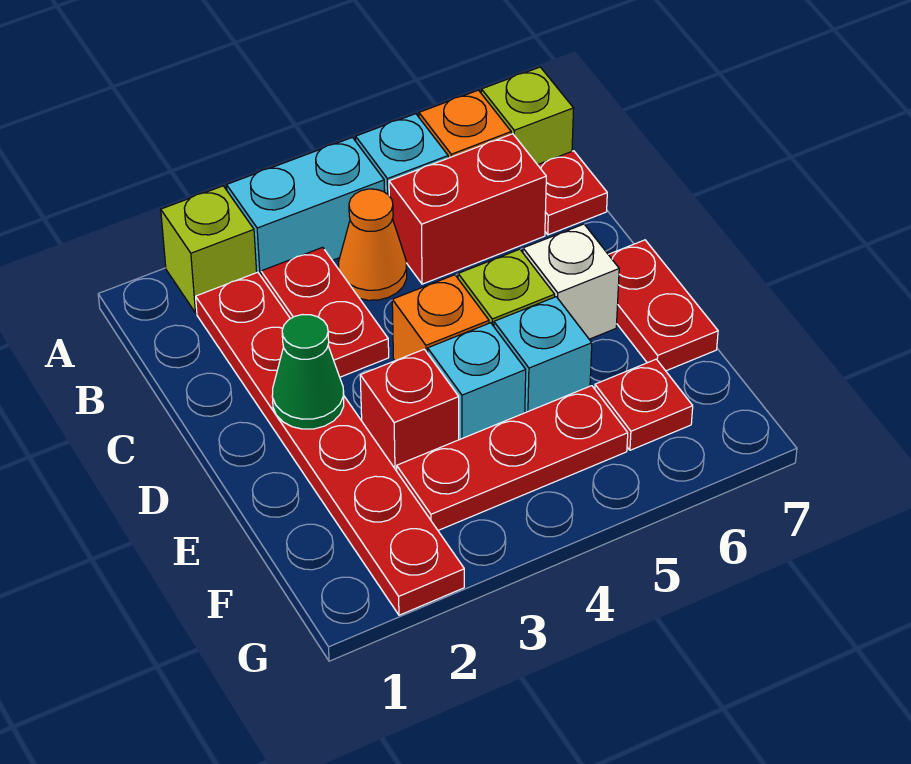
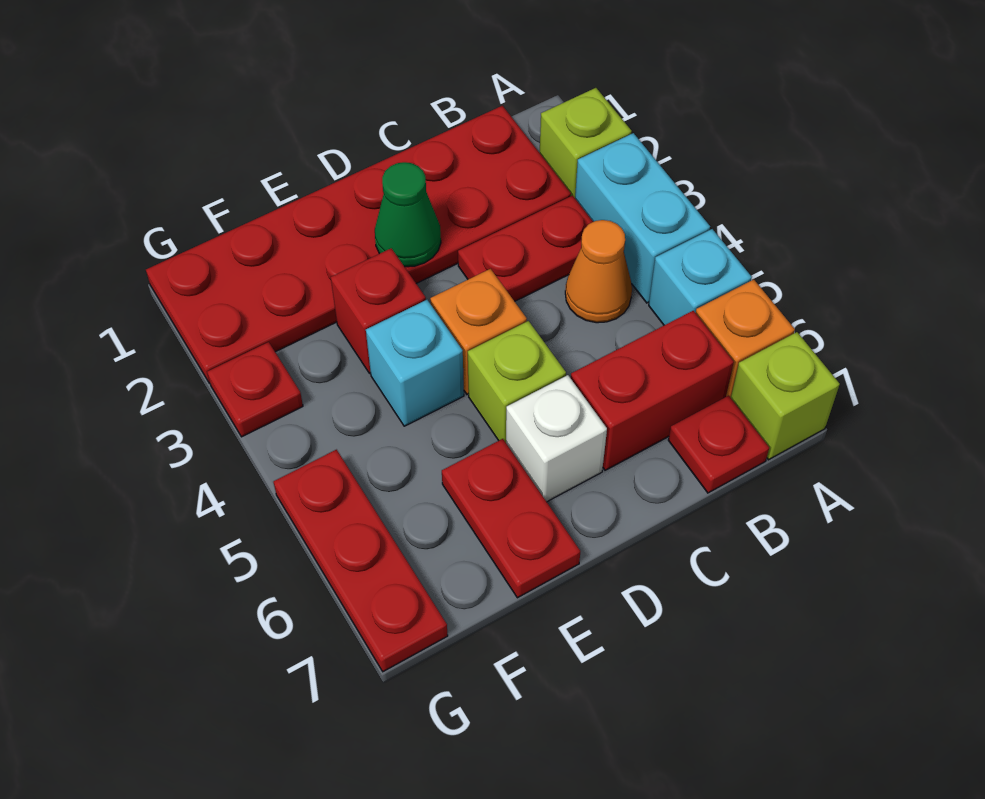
red plate B2:G2 level 1 -> red plate B1:G2 level 1
red brick B5:B6 level 1 -> red brick B6:C6 level 1
red plate D7:E7 level 1 -> red plate E6:E7 level 1
cyan brick E5 level 1 -> none
red plate F3:F5 level 1 -> red plate G5:G7 level 1
red plate F6 level 1 -> red plate G3 level 1

